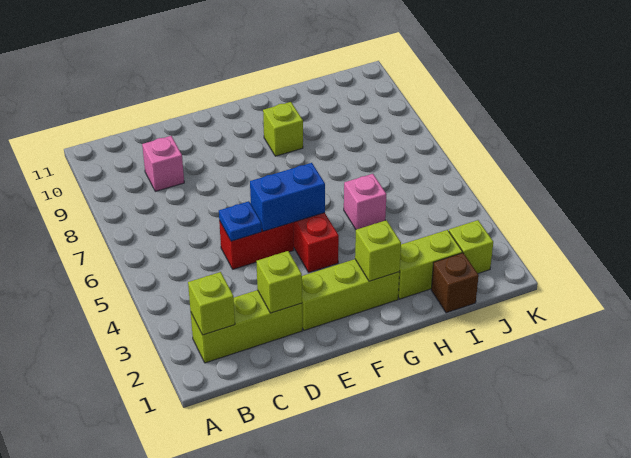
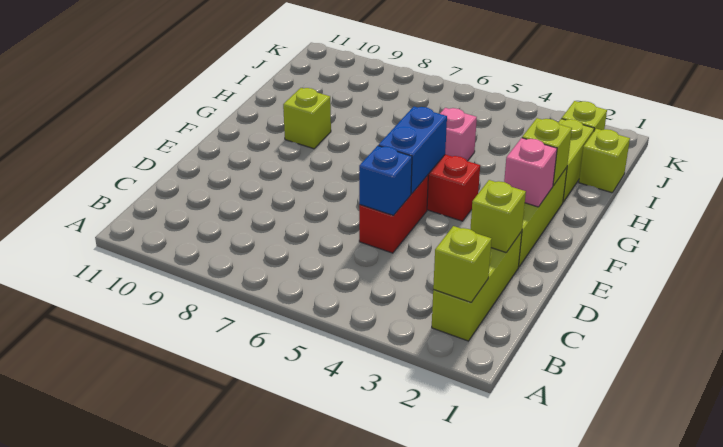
pink brick C9 level 1 -> pink brick F2 level 2
blue plate D5 level 2 -> blue brick D5 level 2
brown brick I1 level 1 -> lime brick I1 level 1

